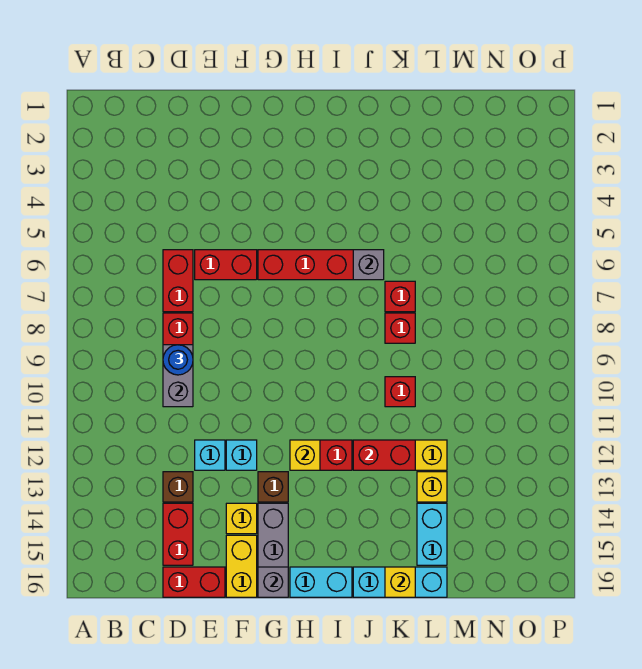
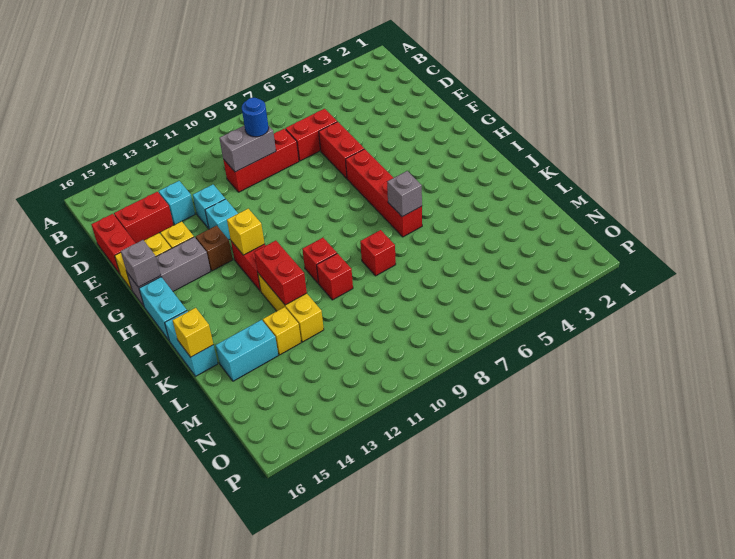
brown brick D13 level 1 -> cyan brick D13 level 1
cyan brick J16:L16 level 1 -> cyan brick J16:K16 level 1
red brick K7 level 1 -> red brick J10 level 1

